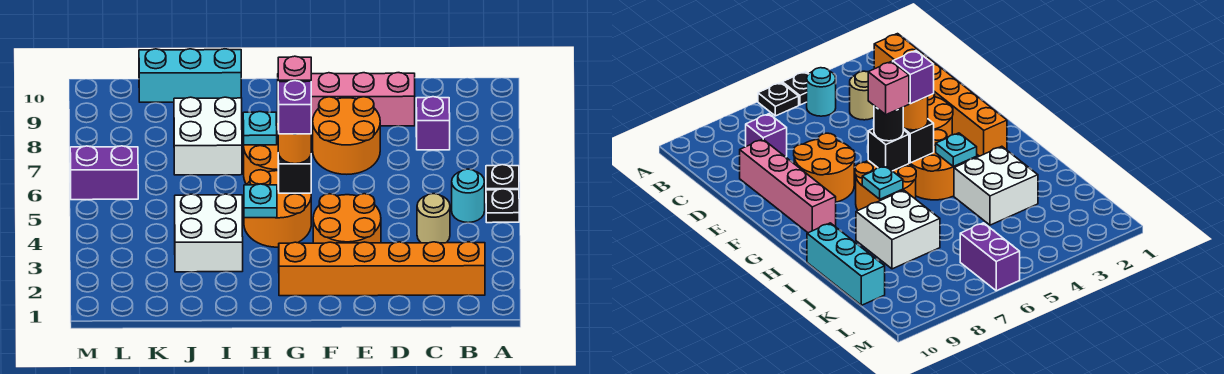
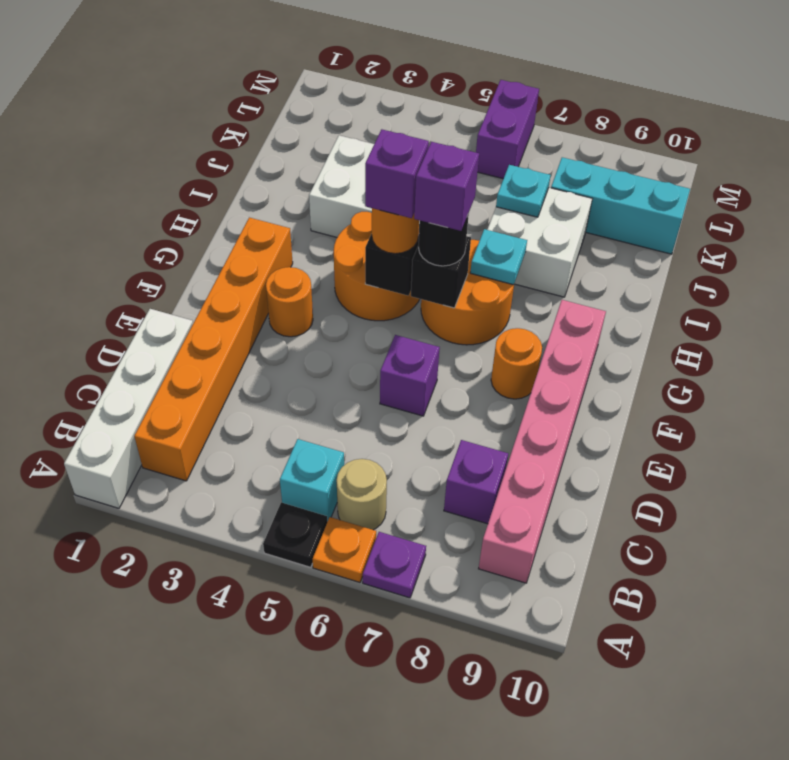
none -> white brick A1:D1 level 1
black plate A6 level 1 -> orange plate A6 level 1
none -> purple plate A7 level 1
cyan round brick B5 level 1 -> cyan brick B5 level 1
tan round brick C4 level 1 -> tan round brick B6 level 1
pink brick D9:G9 level 1 -> pink brick B9:G9 level 1
orange round brick E3:F4 level 1 -> orange round brick F3 level 1
none -> purple brick E6 level 1
orange round brick E7:F8 level 1 -> orange round brick F8 level 1
pink brick G6 level 4 -> purple brick G6 level 4
cyan plate H4 level 2 -> cyan plate J7 level 2
cyan brick I10:K10 level 1 -> cyan brick K8:K10 level 1

